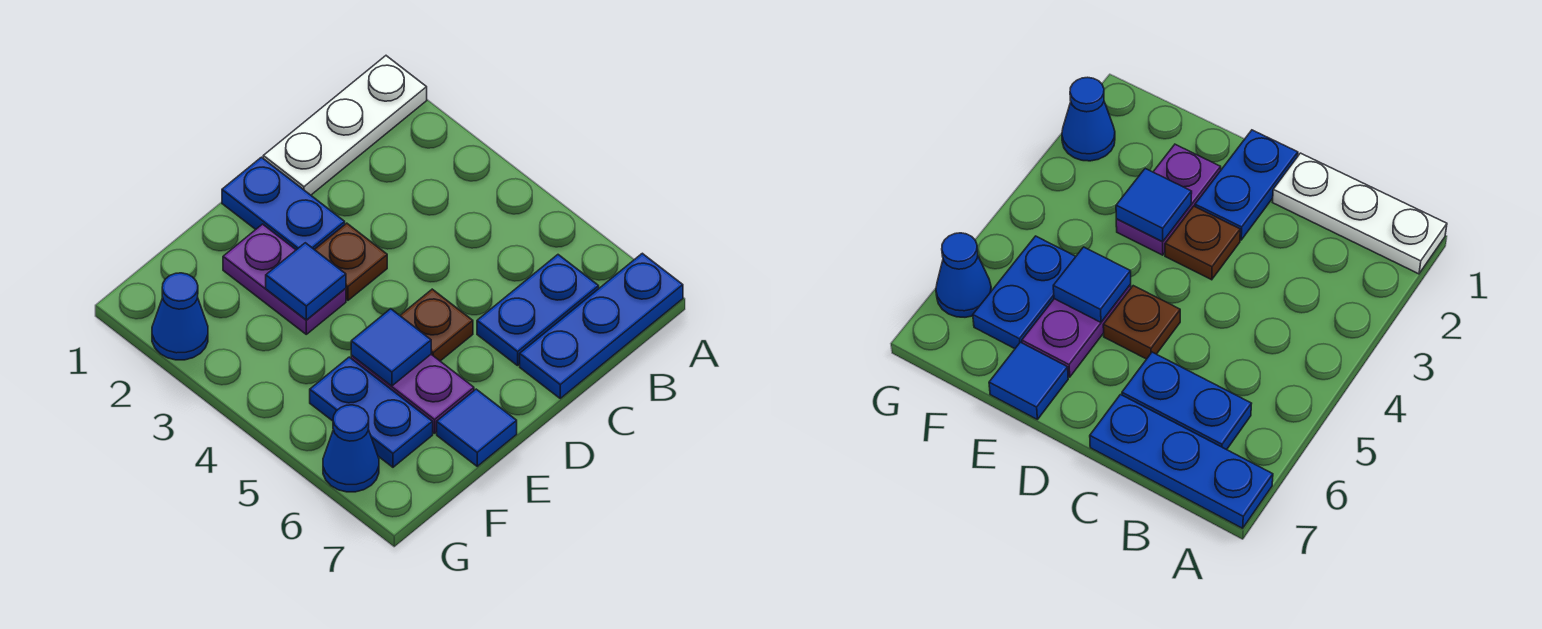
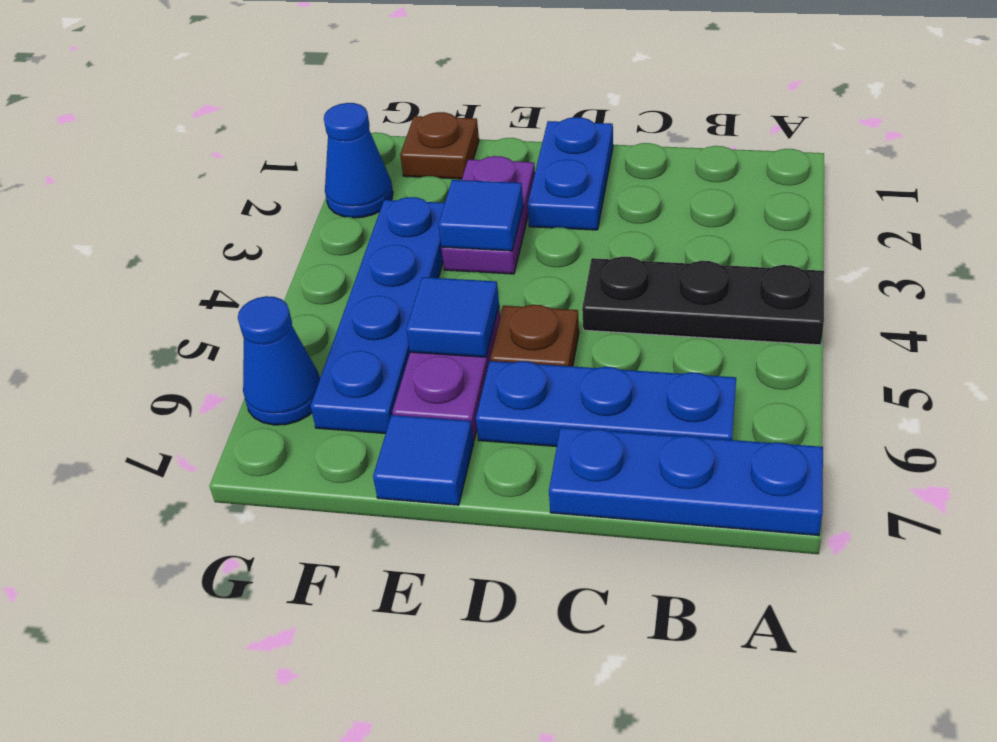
white plate A1:C1 level 1 -> none
none -> black plate A4:C4 level 1
blue plate B6:C6 level 1 -> blue plate B6:D6 level 1
brown plate D3 level 1 -> brown plate F1 level 1
blue plate F5:F6 level 1 -> blue plate F3:F6 level 1

